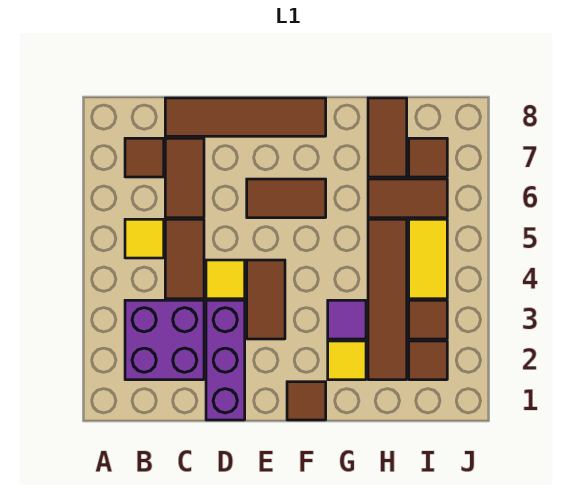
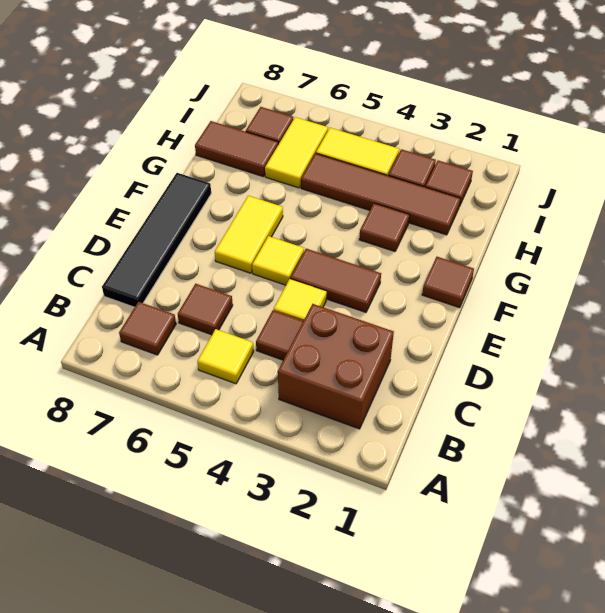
purple brick B2:C3 level 1 -> brown brick B2:C3 level 1
brown tile C4:C5 level 1 -> brown tile C4 level 1
brown tile C6:C7 level 1 -> brown tile C6 level 1
brown tile C8:F8 level 1 -> black tile C8:F8 level 1
purple brick D1:D3 level 1 -> none
brown tile E6:F6 level 1 -> yellow tile E6:F6 level 1
yellow tile G2 level 1 -> yellow tile E5 level 1
purple tile G3 level 1 -> brown tile G3 level 1
brown tile H6:I6 level 1 -> yellow tile H6:I6 level 1

